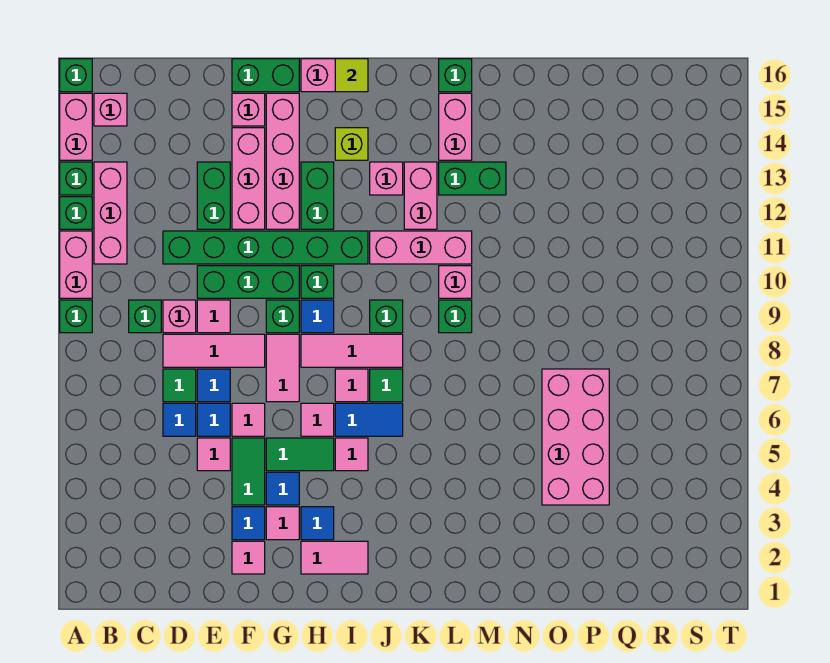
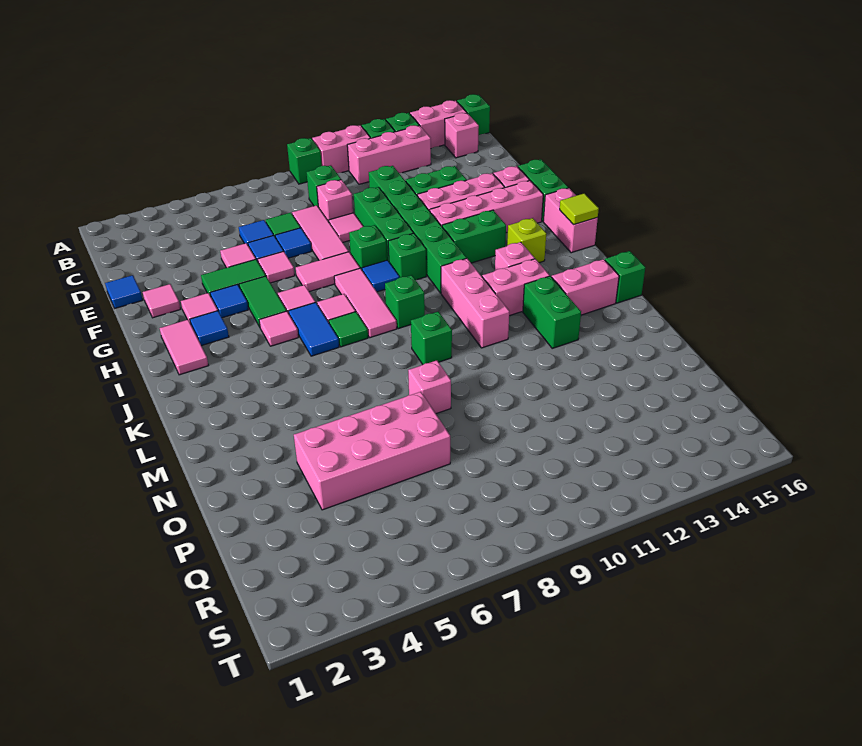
blue tile F3 level 1 -> blue tile E1 level 1
pink brick L10 level 1 -> pink brick N8 level 1

